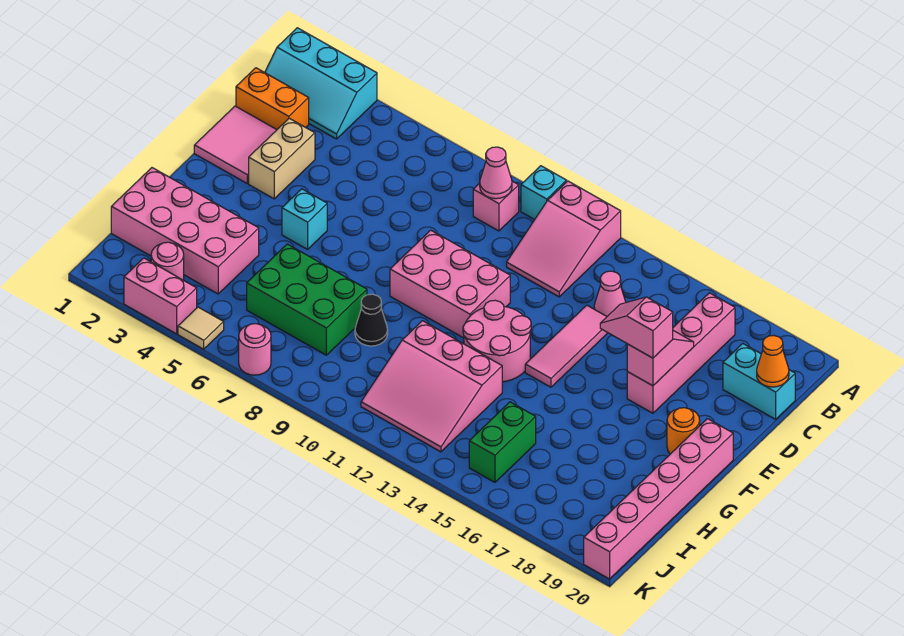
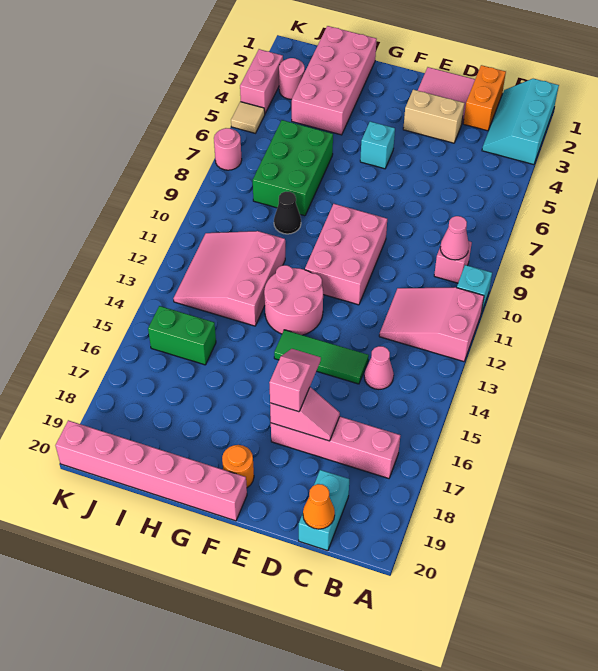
pink tile D14:F14 level 1 -> green tile D14:F14 level 1

